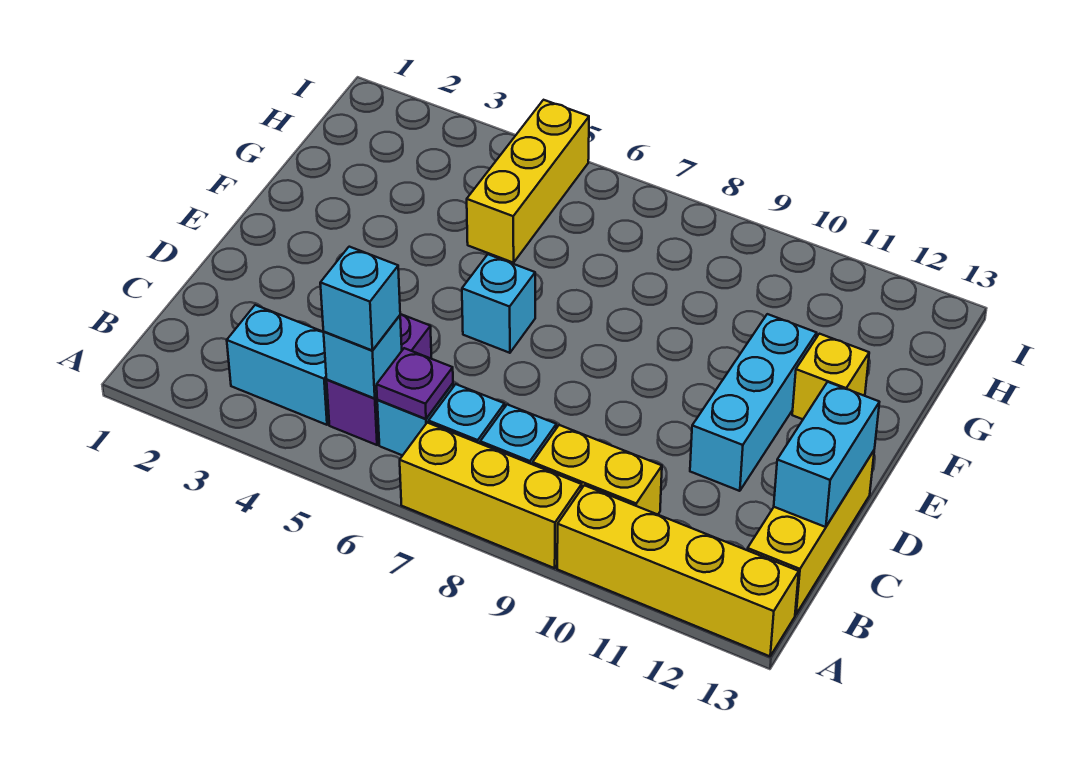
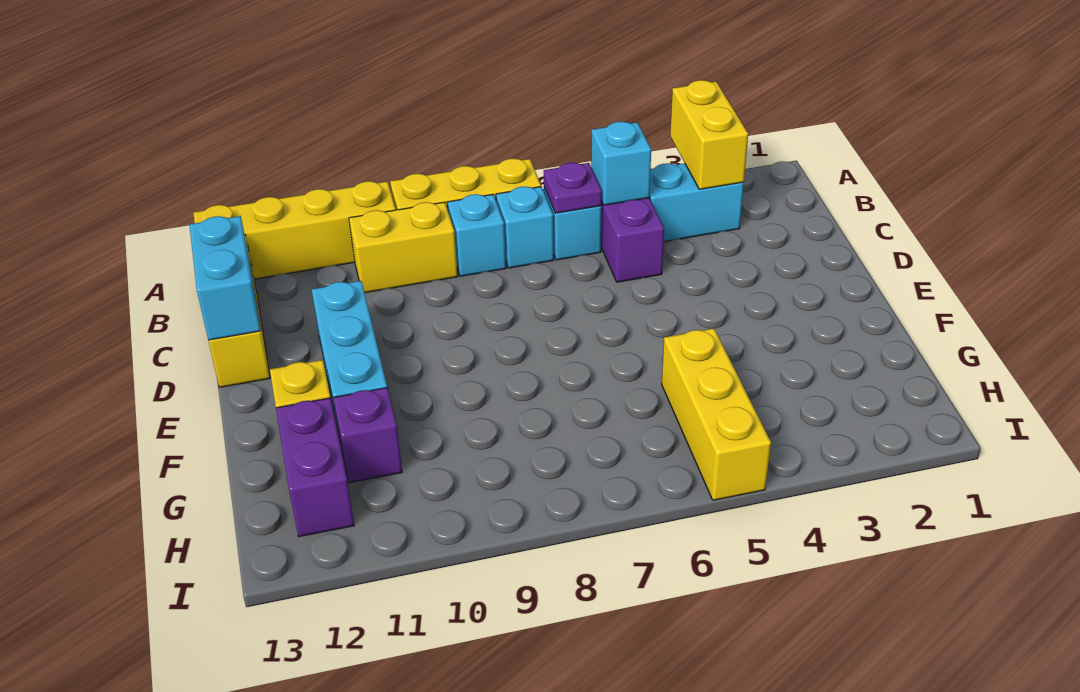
none -> yellow brick A3:B3 level 2
cyan brick B5 level 3 -> none
cyan brick E6 level 1 -> none
none -> purple brick G11 level 1
none -> purple brick G12:H12 level 1

